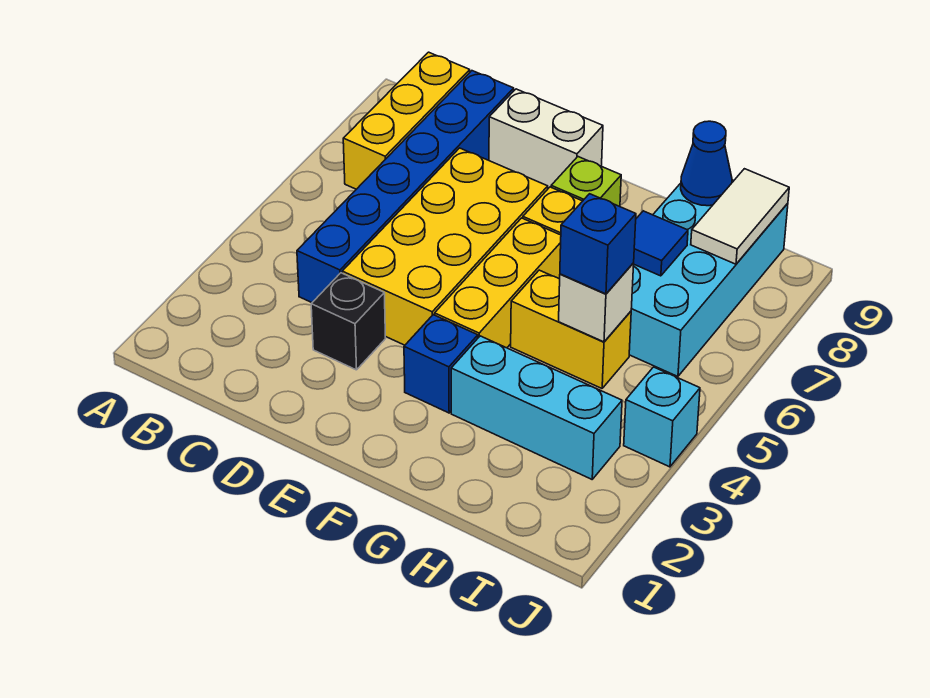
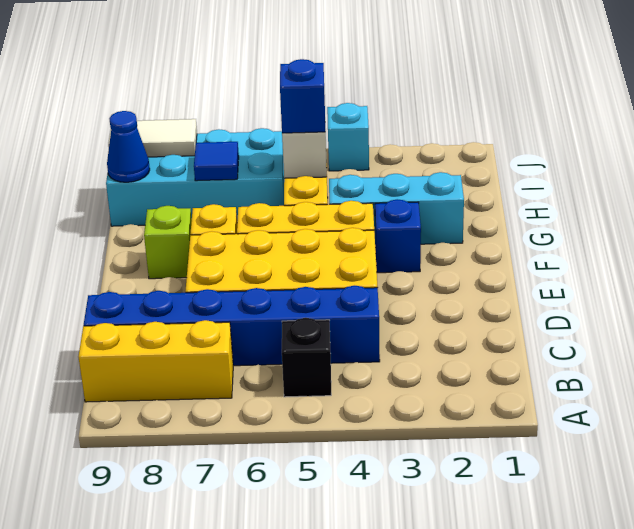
black brick D3 level 1 -> black brick B5 level 1
white brick D9:E9 level 1 -> none
cyan brick G3:I3 level 1 -> cyan brick G2:G4 level 1

